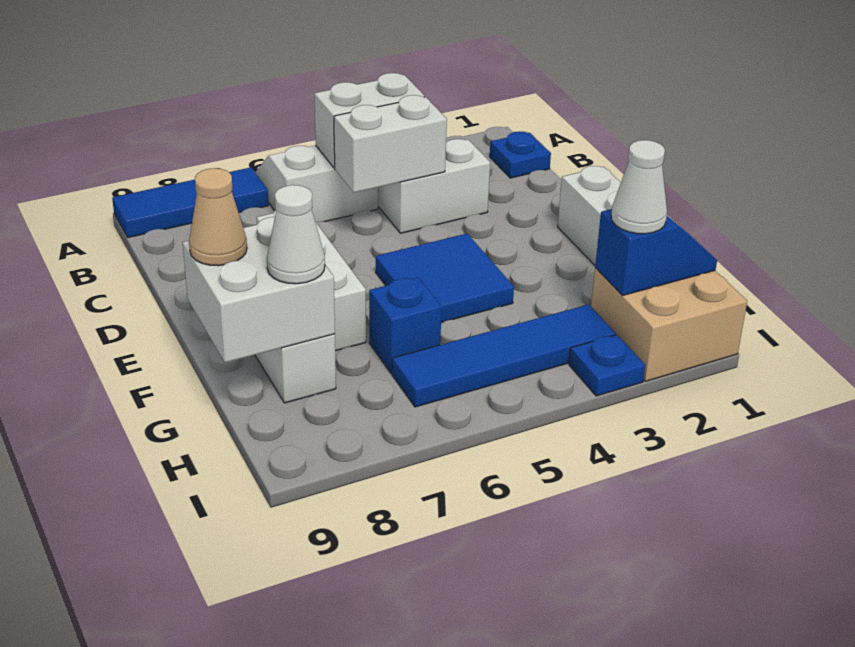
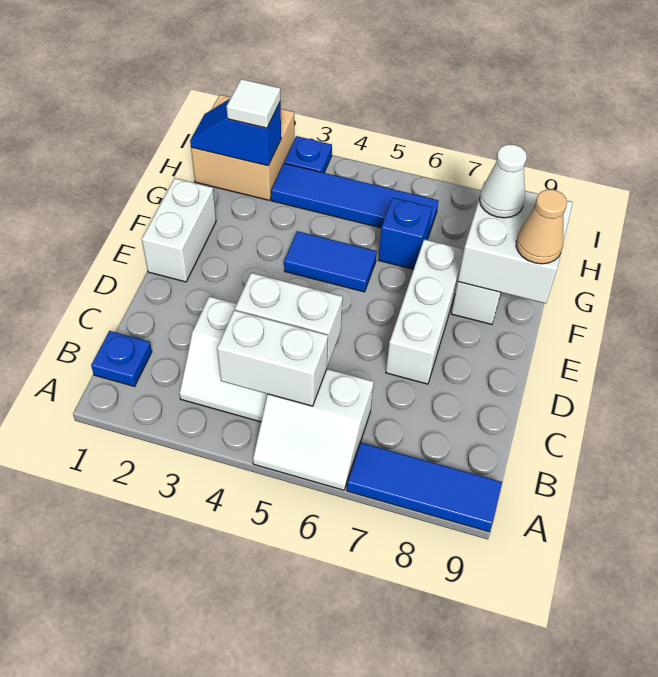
blue tile E4:F5 level 1 -> blue tile F4:F5 level 1
white cone H2 level 3 -> white tile H2 level 3

